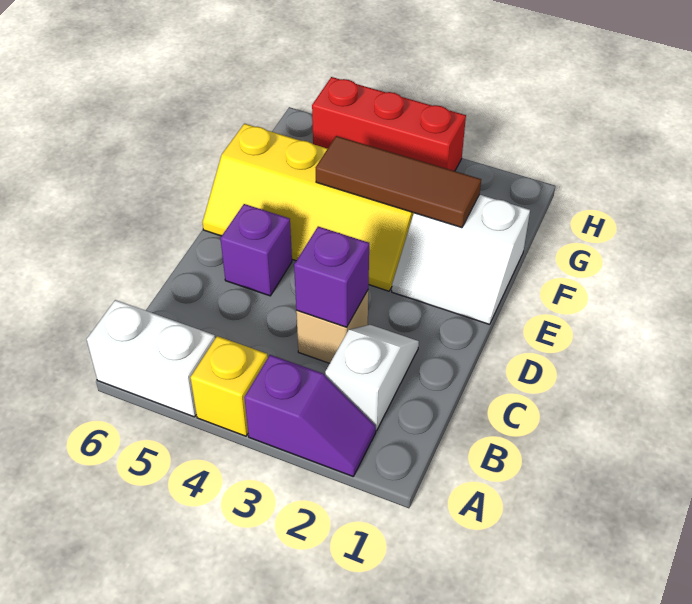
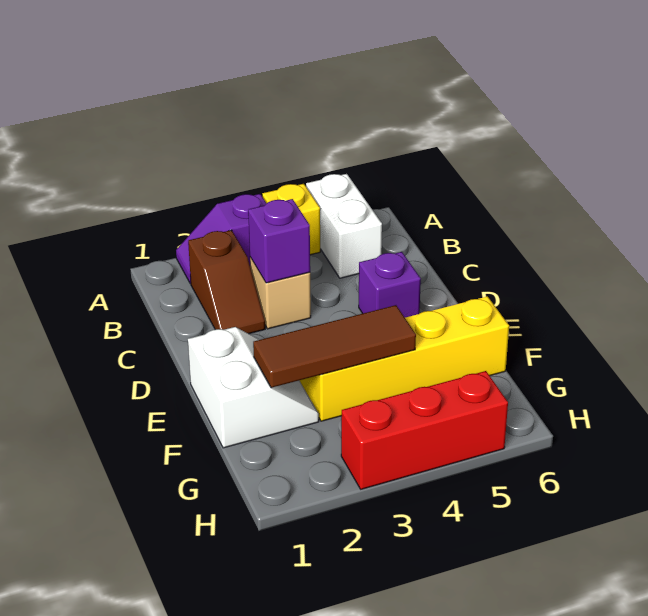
white brick A5:A6 level 1 -> white brick A5:B5 level 1
white slope B2:C2 level 1 top B -> brown slope B2:C2 level 1 top B
white slope E1:F2 level 1 top F -> white slope E1:F2 level 1 top 1

